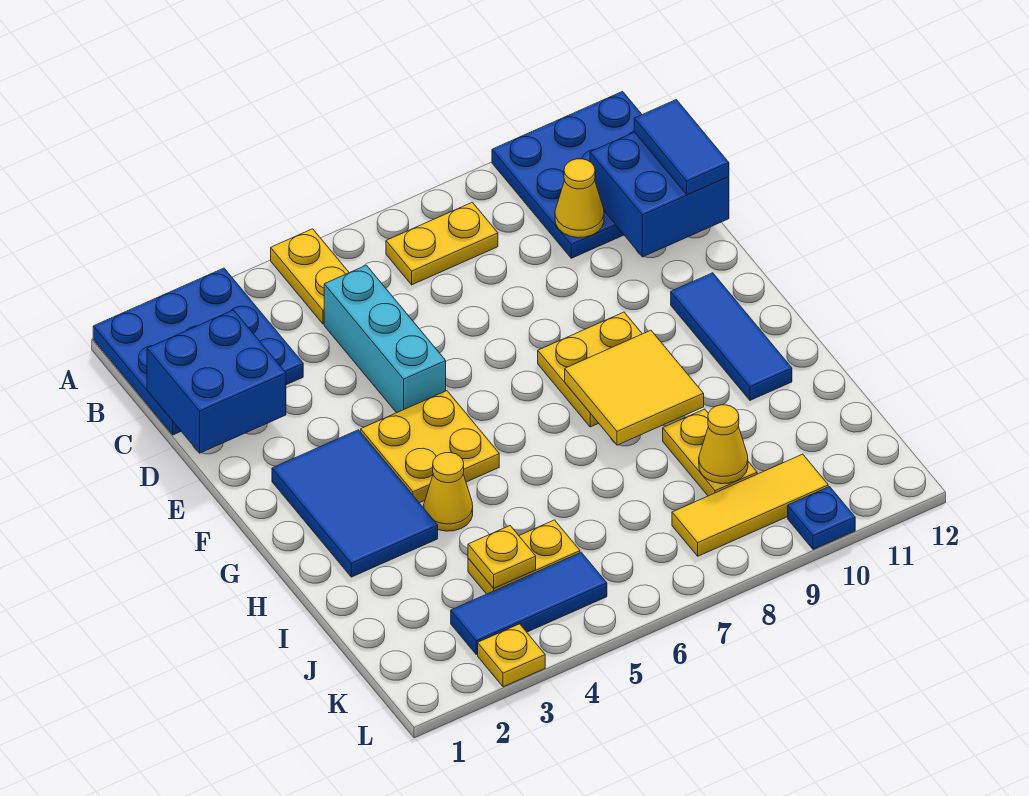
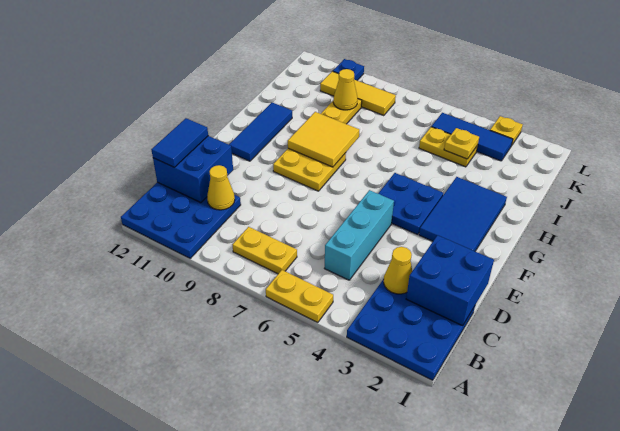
yellow plate A5:B5 level 1 -> yellow plate A5:A6 level 1
yellow plate F4:G5 level 1 -> blue plate F4:G5 level 1
yellow cone H4 level 1 -> yellow cone C3 level 2

